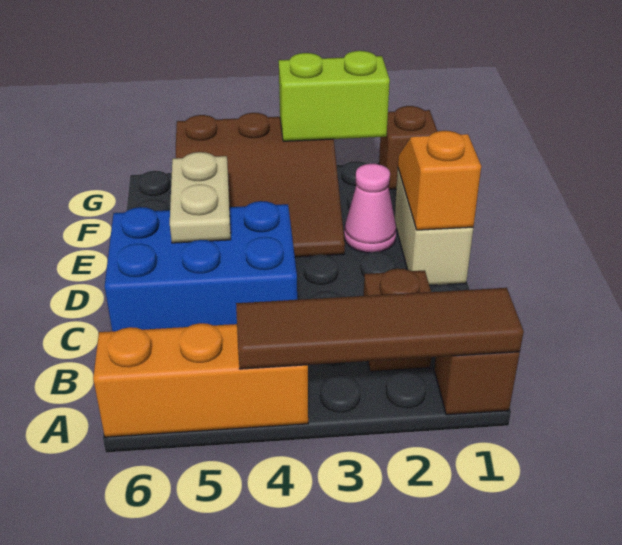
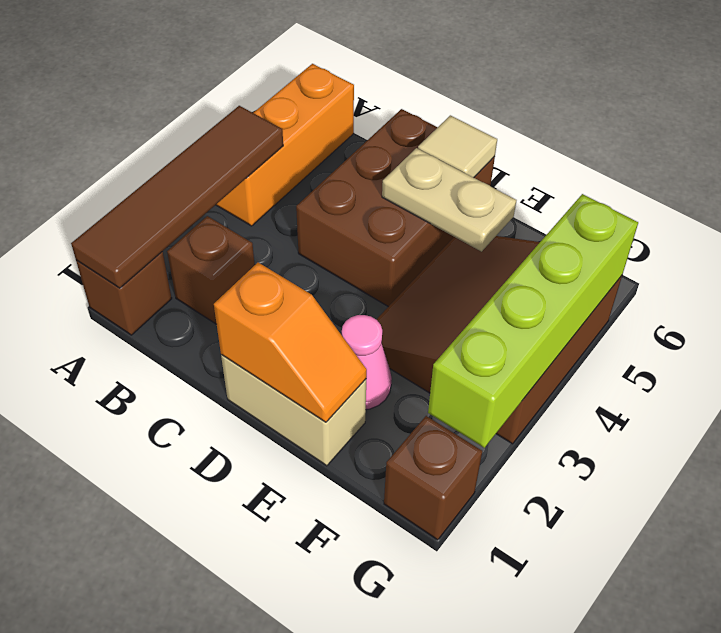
blue brick C4:D6 level 1 -> brown brick C4:D6 level 1
none -> tan tile D6 level 2
lime brick G2:G3 level 2 -> lime brick G2:G5 level 2

